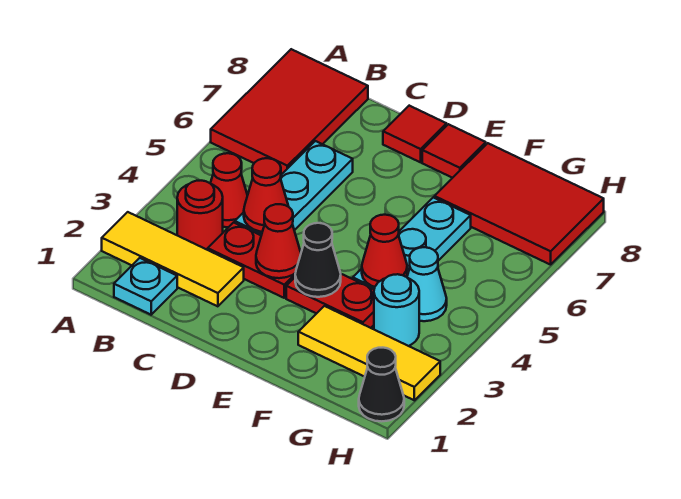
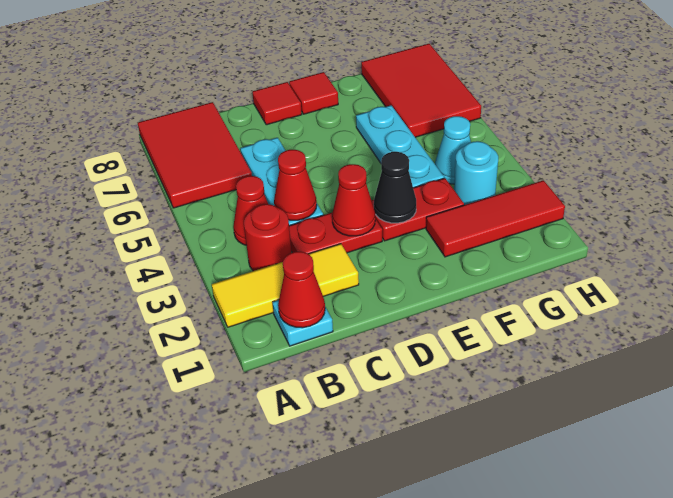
yellow tile F2:H2 level 1 -> red tile F2:H2 level 1
red cone F4 level 2 -> red cone B1 level 2
red tile F7:H8 level 1 -> red tile G6:H8 level 1
black cone H1 level 1 -> none

